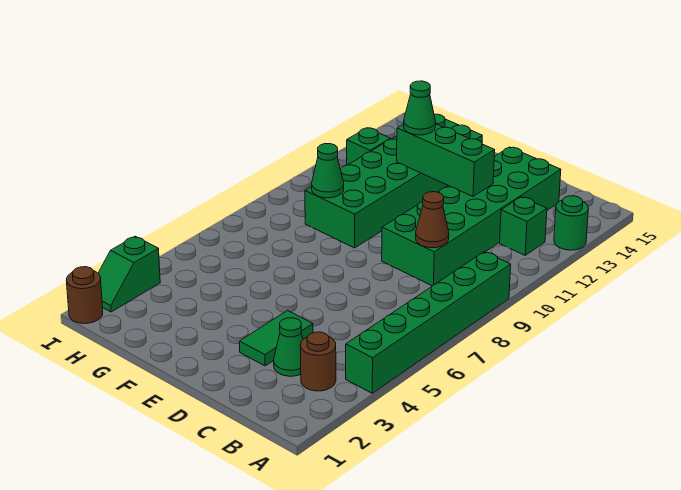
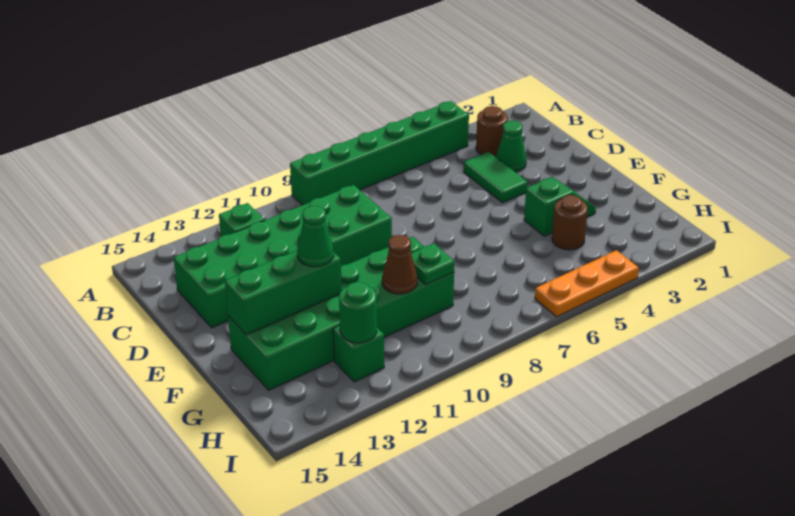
green round brick A13 level 1 -> green round brick H12 level 2
brown cone C9 level 2 -> brown cone G10 level 2
green tile D3:D4 level 1 -> green tile C4:D4 level 1
green brick D12:F12 level 2 -> green brick F12:F14 level 2
green cone G9 level 2 -> green plate G9 level 2
brown round brick I1 level 1 -> brown round brick G4 level 1
green slope I2:I3 level 1 top 3 -> green slope F3:F4 level 1 top 4
none -> orange plate I4:I6 level 1

